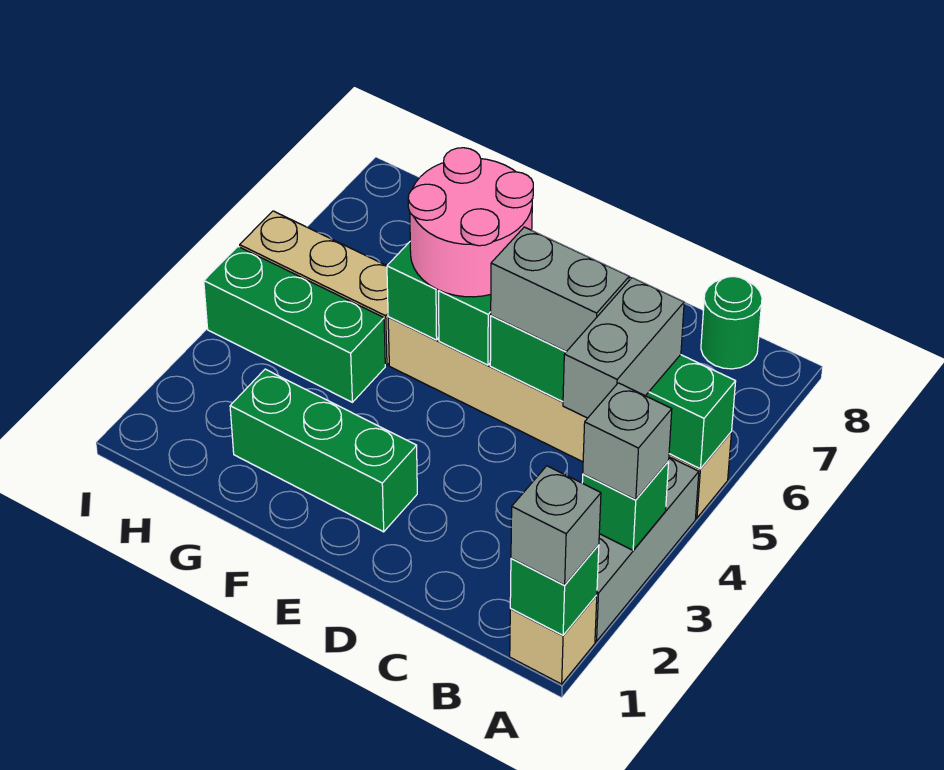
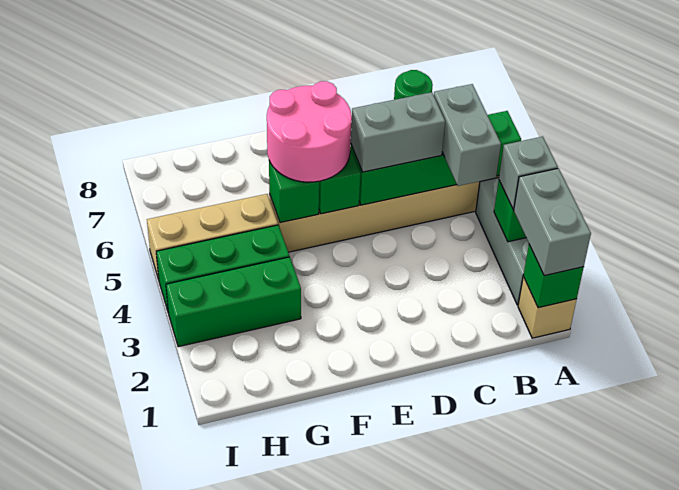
grey brick A1 level 3 -> grey brick A1:A2 level 3
green brick E2:G2 level 1 -> green brick G3:I3 level 1

